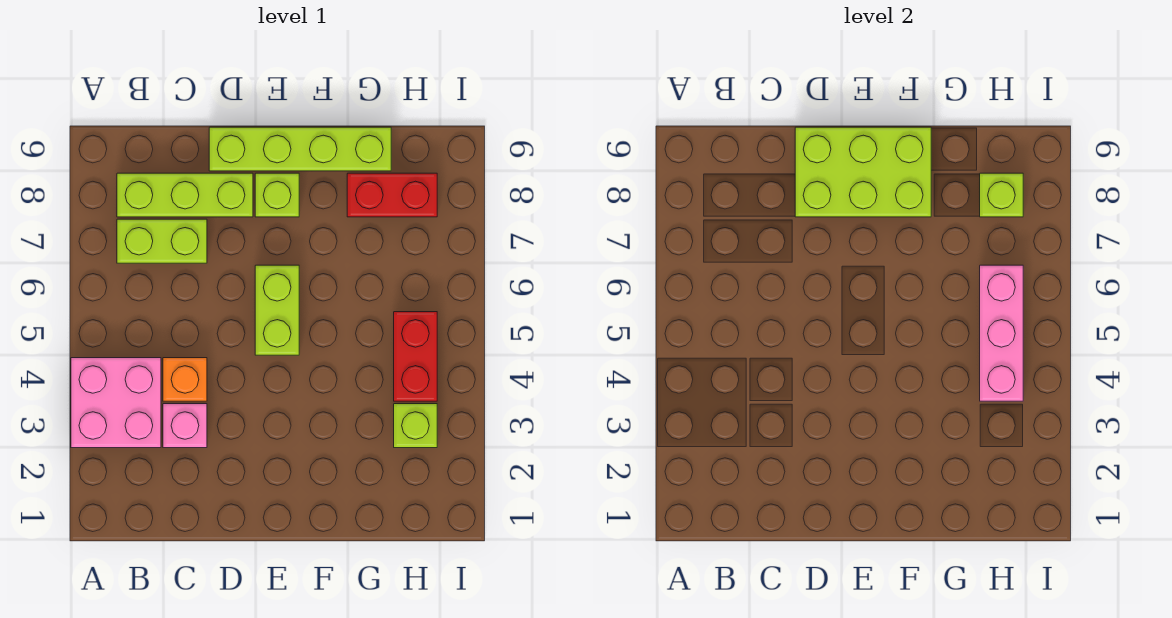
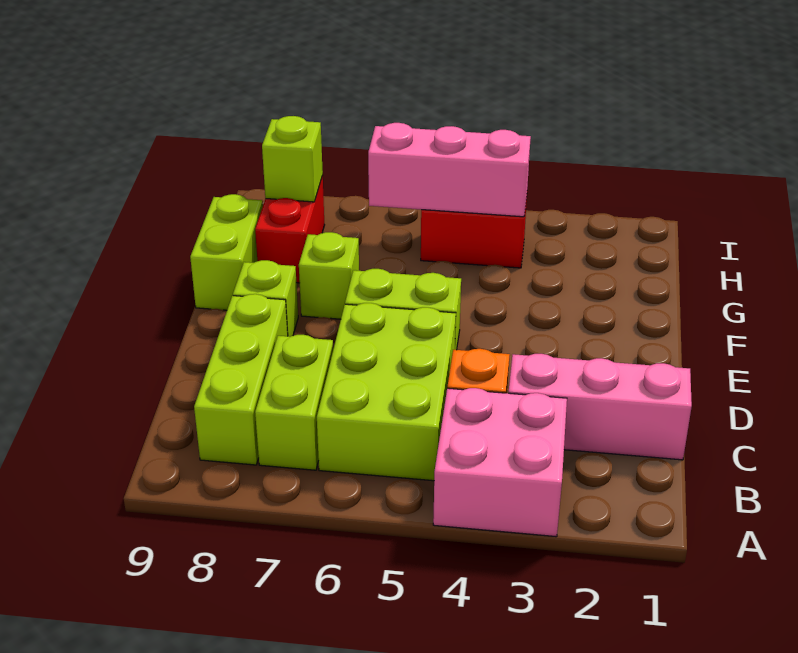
pink brick C3 level 1 -> pink brick C1:C3 level 1
lime brick D8:F9 level 2 -> lime brick B5:D6 level 1
lime brick D9:G9 level 1 -> lime brick F9:G9 level 1
lime brick H3 level 1 -> lime brick F7 level 1

